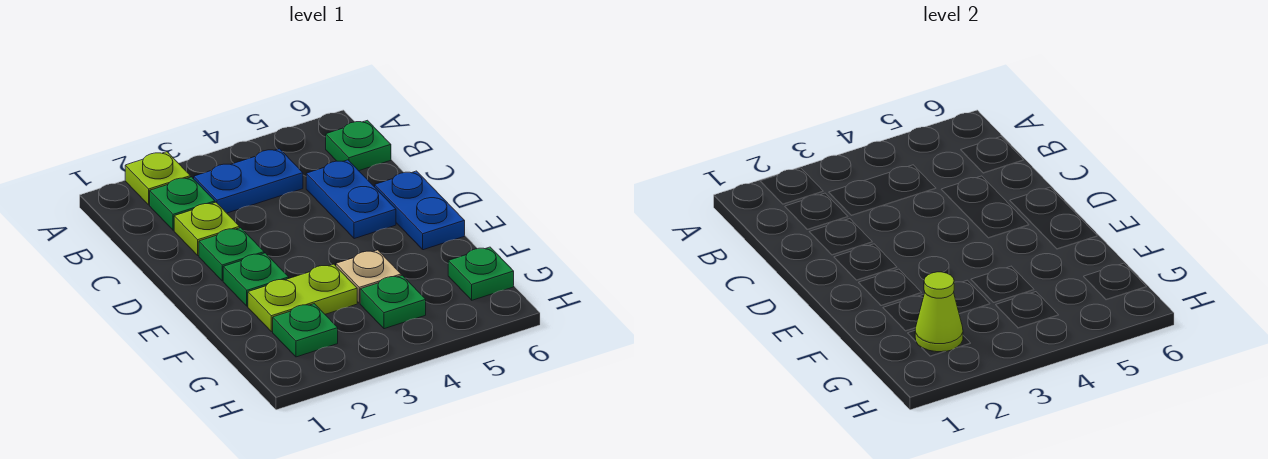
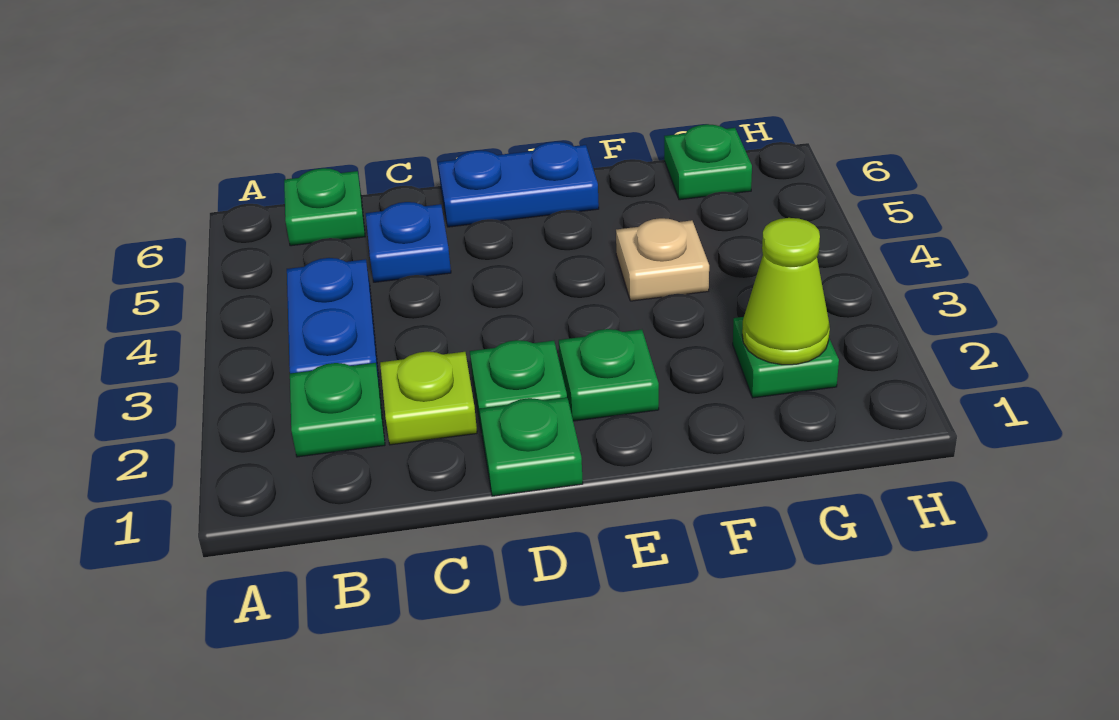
lime plate A2 level 1 -> none
blue plate C5:D5 level 1 -> blue plate C5 level 1
lime plate F2:F3 level 1 -> none
green plate G4 level 1 -> green plate D1 level 1

